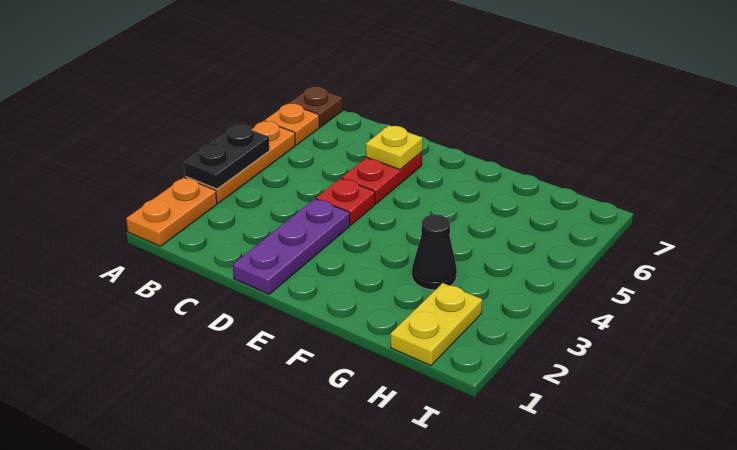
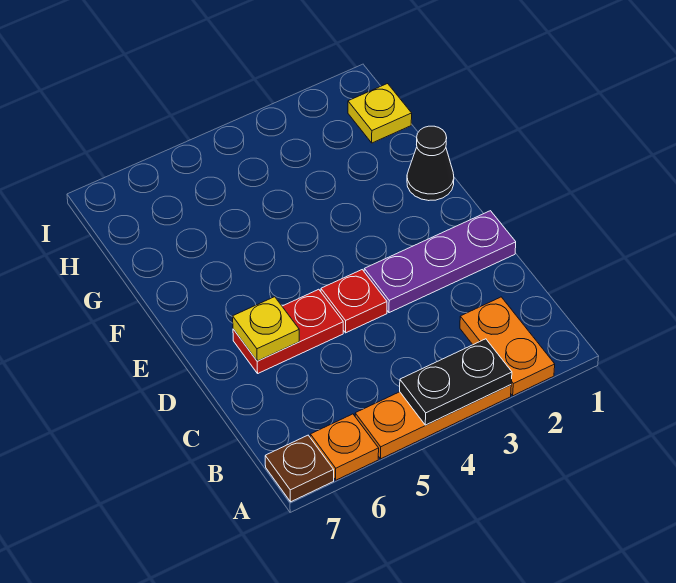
orange plate A1:A2 level 1 -> orange plate A2:B2 level 1
black cone G3 level 1 -> black cone F1 level 1
yellow plate H1:H2 level 1 -> yellow plate H1 level 1

